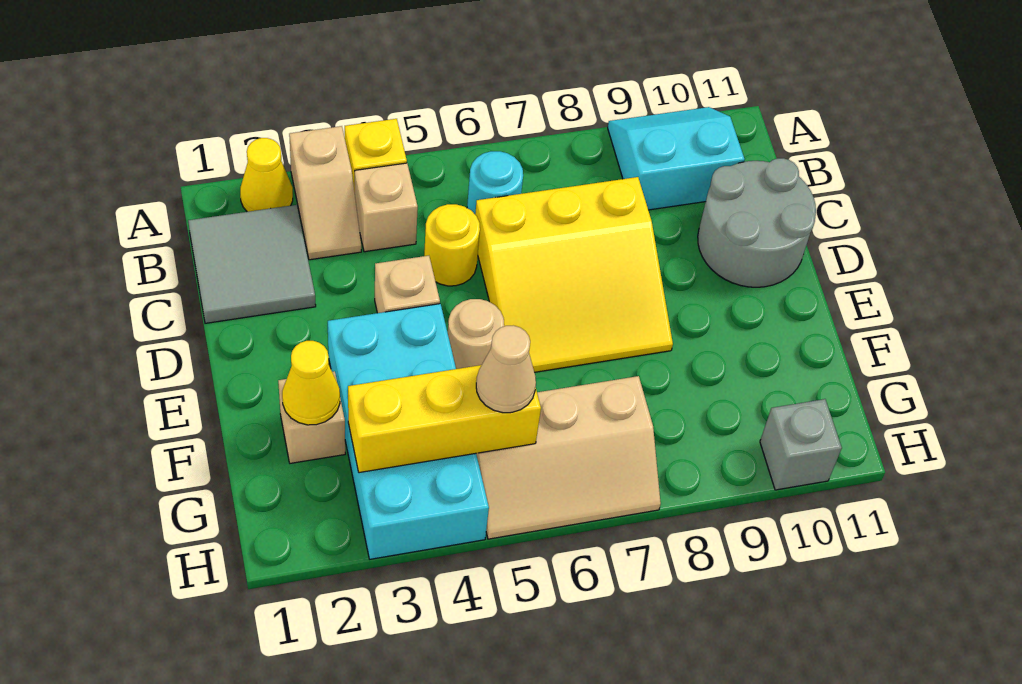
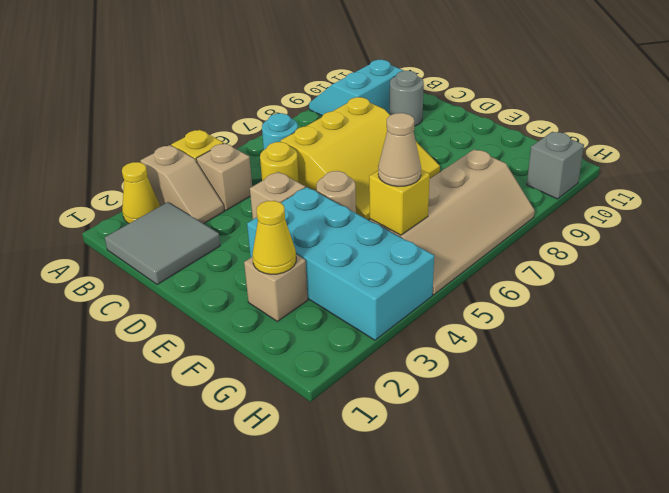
grey round brick C10:D11 level 1 -> grey round brick C10 level 1
yellow brick G3:G5 level 2 -> yellow brick G5 level 2
tan slope G5:H7 level 1 top G -> tan slope G5:H8 level 1 top G

